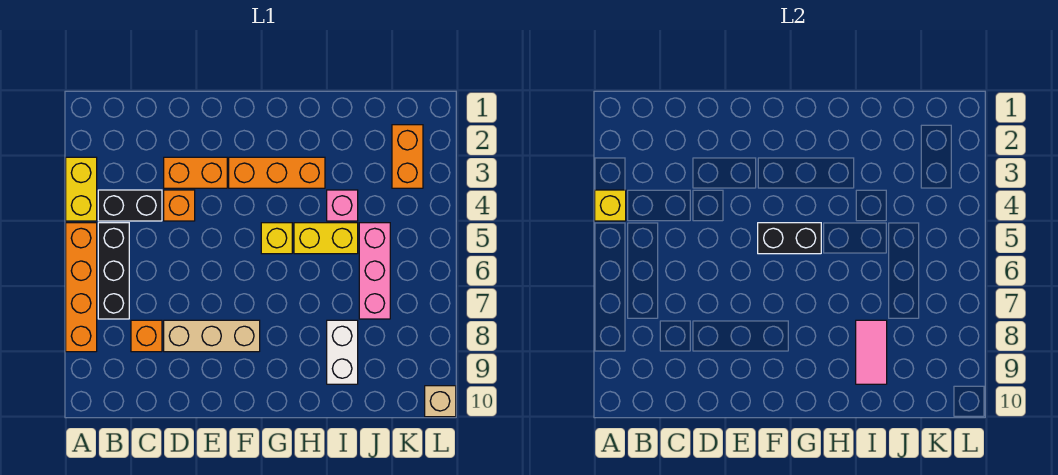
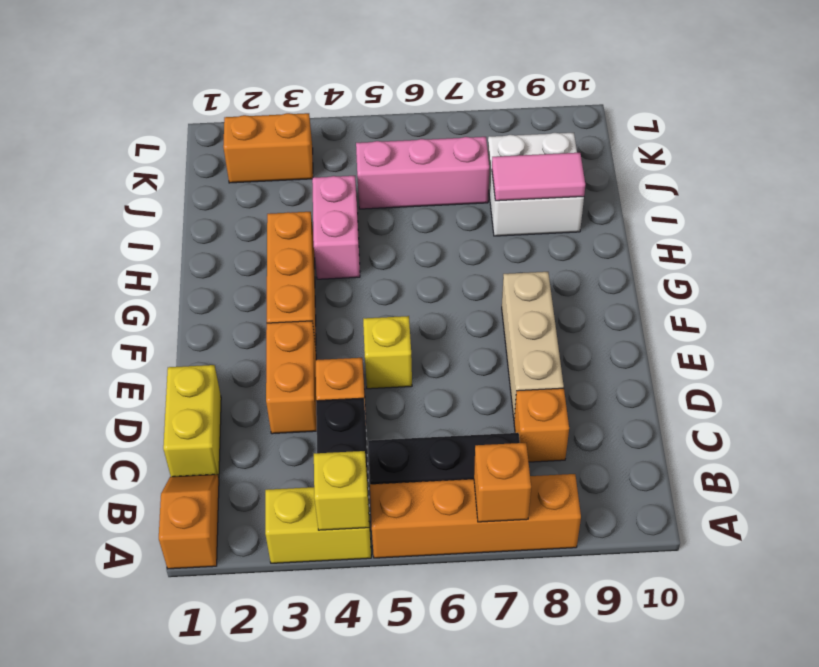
none -> orange slope A1:B1 level 1 top A
none -> orange brick A7 level 2
black brick F5:G5 level 2 -> none
yellow brick G5 level 1 -> yellow brick E5 level 1
yellow brick H5:I5 level 1 -> yellow brick C1:D1 level 1
pink brick I4 level 1 -> pink brick H4:I4 level 1
white brick I8:I9 level 1 -> white brick I8:J9 level 1
tan brick L10 level 1 -> none

